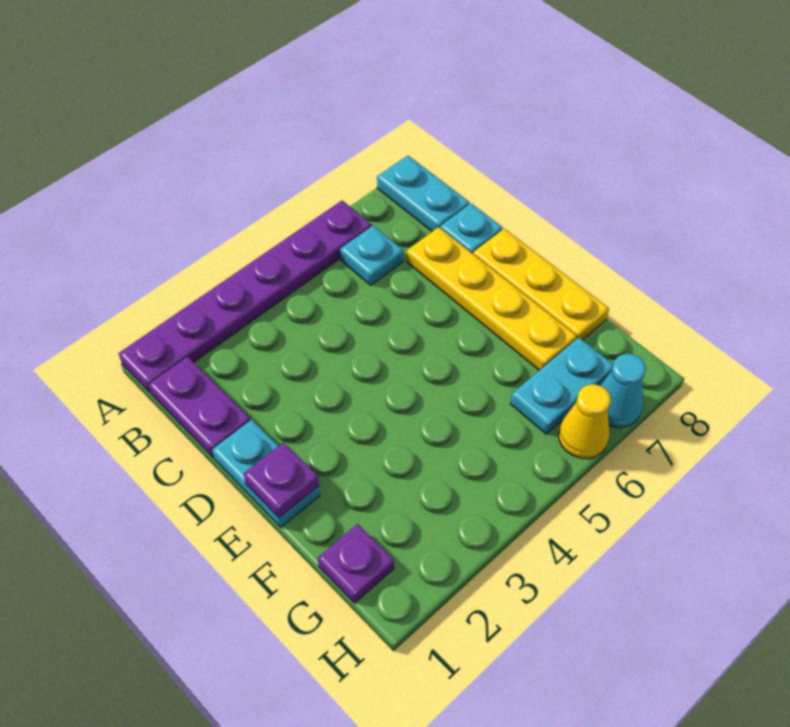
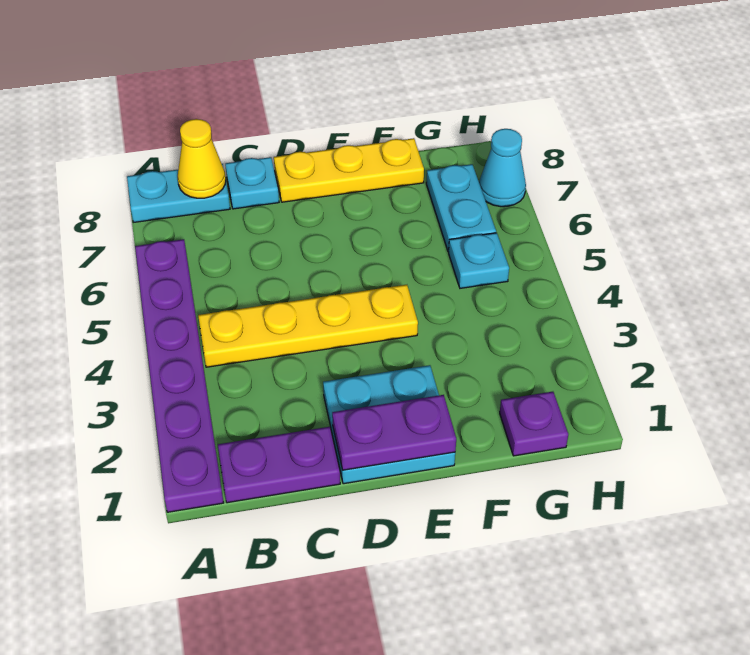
cyan plate B6 level 1 -> cyan plate G5 level 1
yellow plate C7:F7 level 1 -> yellow plate B4:E4 level 1
cyan plate D1:E1 level 1 -> cyan plate D1:E2 level 1
purple plate E1 level 2 -> purple plate D1:E1 level 2
yellow cone H6 level 1 -> yellow cone B8 level 2

